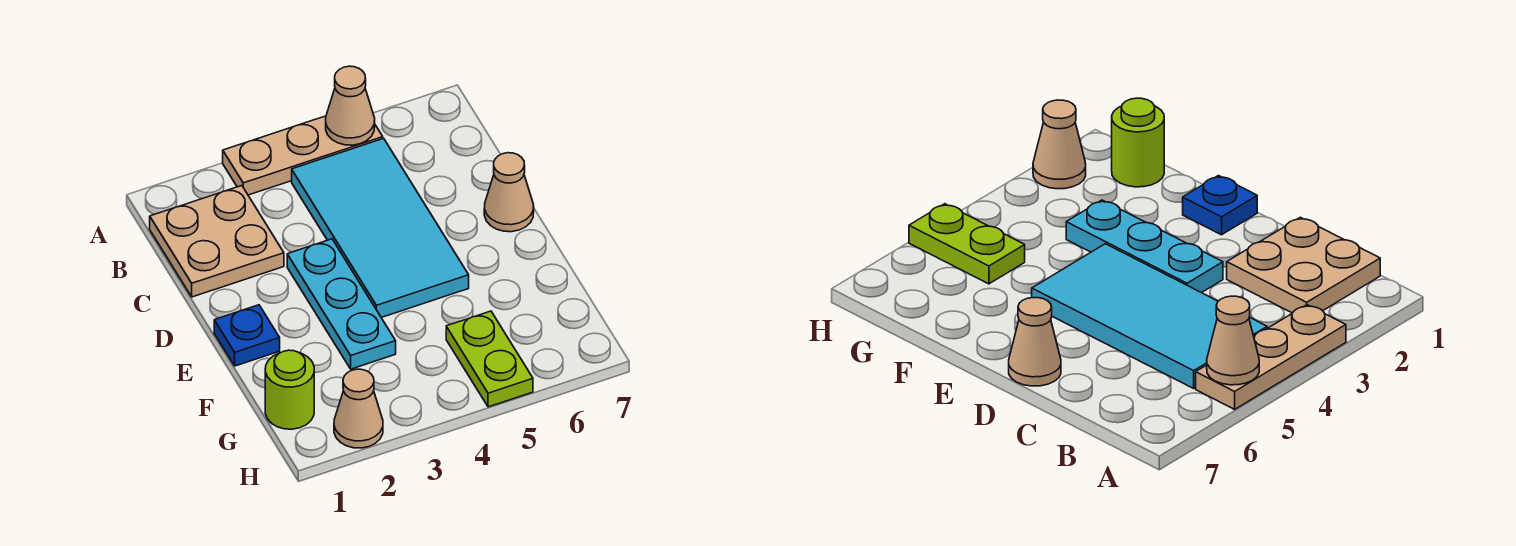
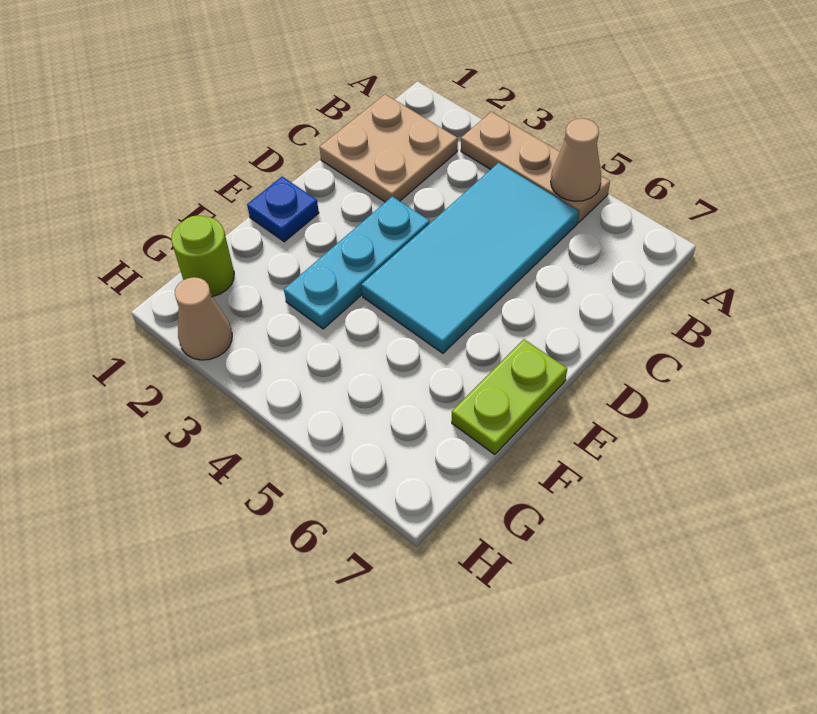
tan cone D7 level 1 -> none
lime plate G5:H5 level 1 -> lime plate E7:F7 level 1

